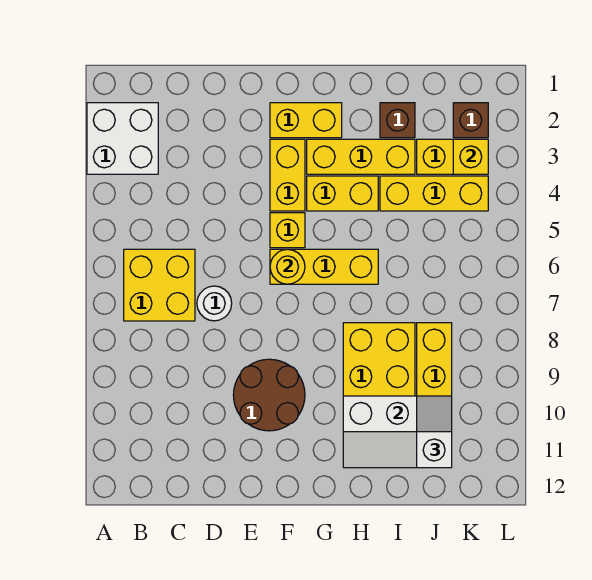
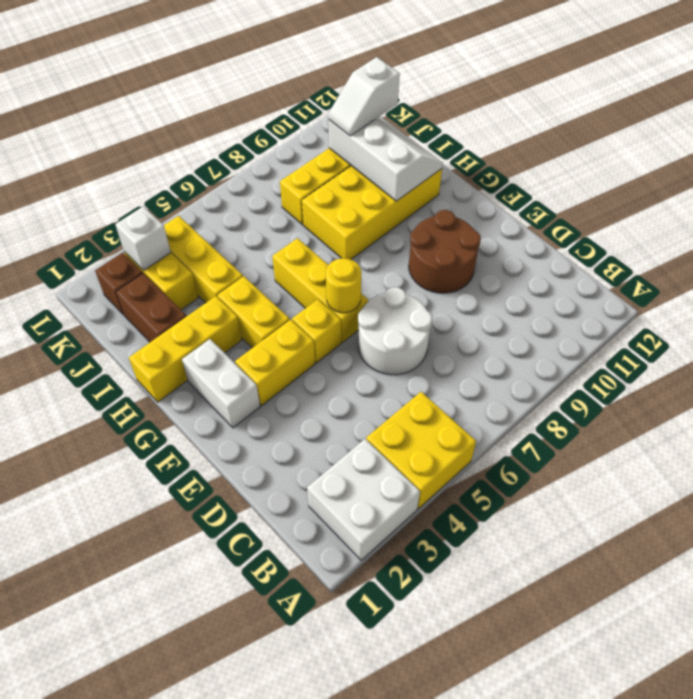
yellow brick B6:C7 level 1 -> yellow brick A4:B5 level 1
white round brick D7 level 1 -> white round brick D6:E7 level 1
yellow brick F2:G2 level 1 -> white brick F2:G2 level 1
yellow brick G3:I3 level 1 -> yellow brick H1:H3 level 1
brown brick I2 level 1 -> brown brick I2:J2 level 1
yellow brick K3 level 2 -> white brick K3 level 2

